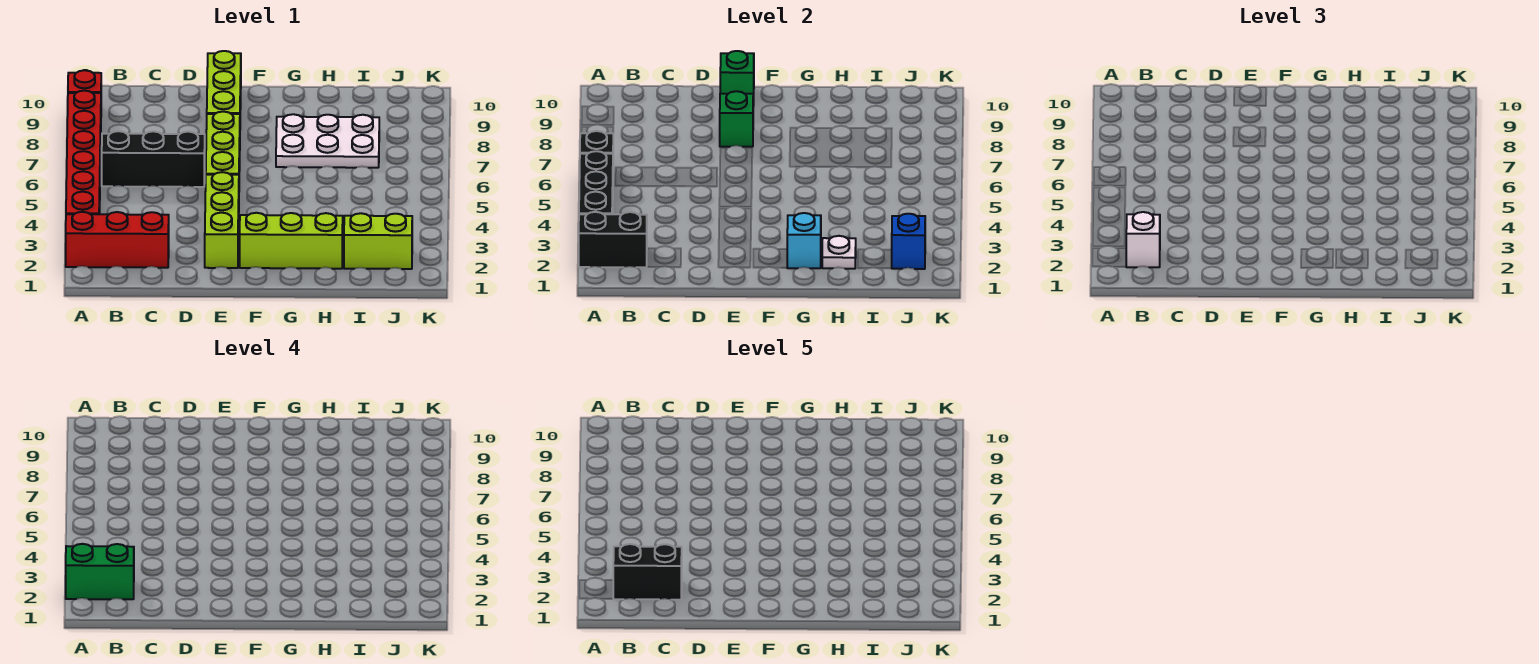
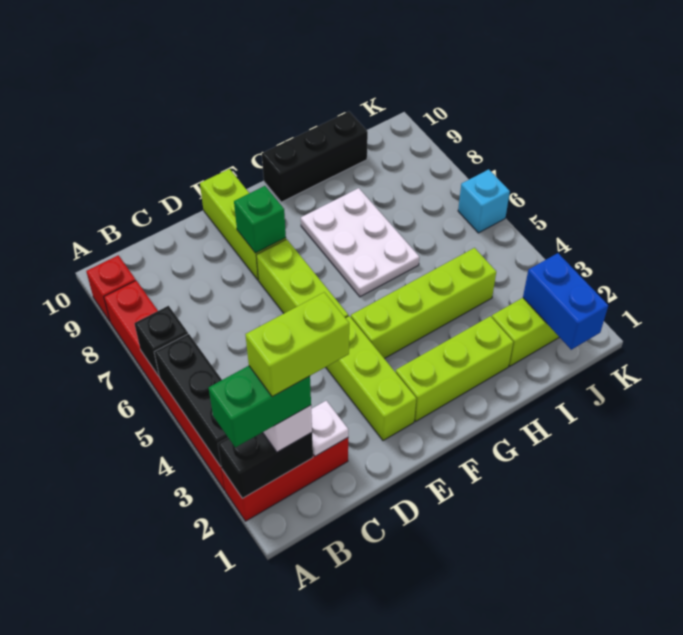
black brick B2:C2 level 5 -> lime brick B2:C2 level 5
black brick B6:D6 level 1 -> black brick G10:I10 level 1
green brick E10 level 2 -> none
none -> lime brick F4:I4 level 1
cyan brick G2 level 2 -> cyan brick K6 level 1
white plate G7:I8 level 1 -> white plate G6:H8 level 1
white plate H2 level 2 -> white plate C2 level 2
blue brick J2 level 2 -> blue brick J1:J2 level 2

